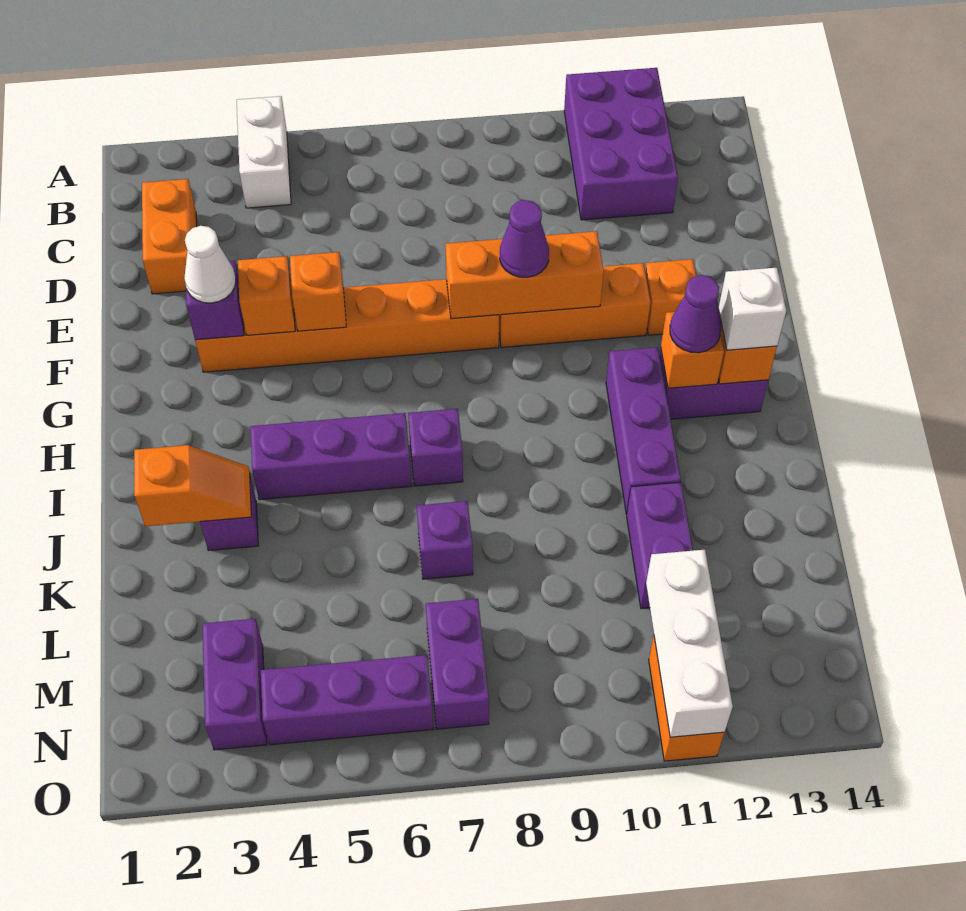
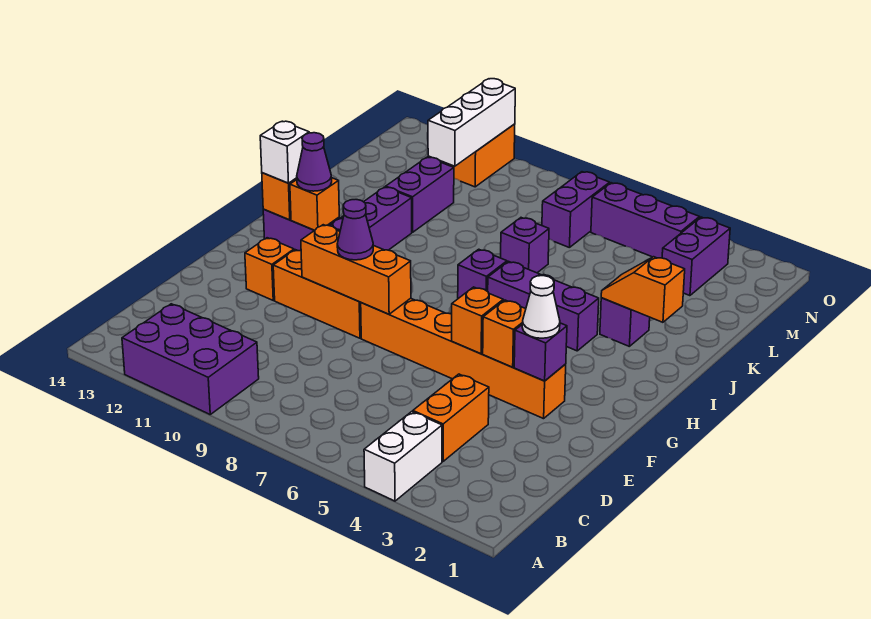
purple brick A11:C12 level 1 -> purple brick A10:B12 level 1
orange brick C2:D2 level 1 -> orange brick C4:D4 level 1

